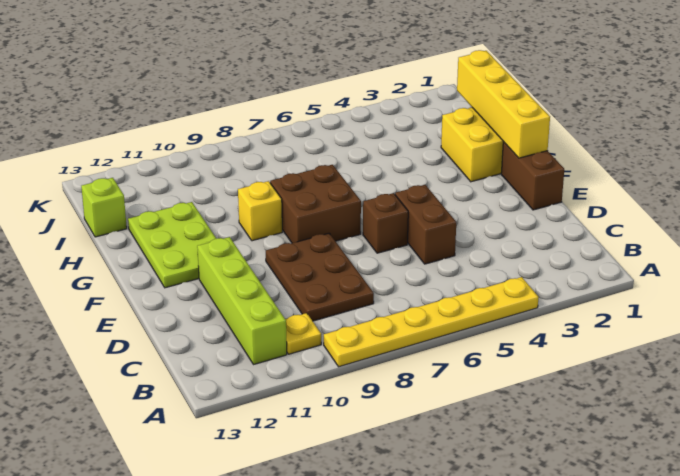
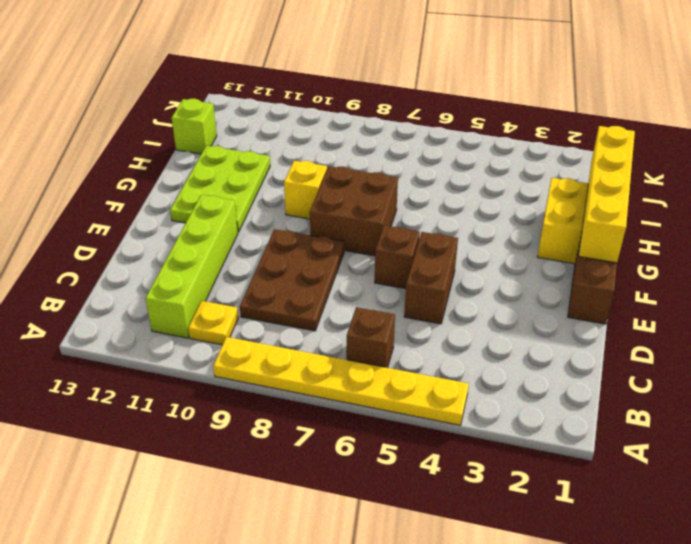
none -> brown brick B6 level 1

